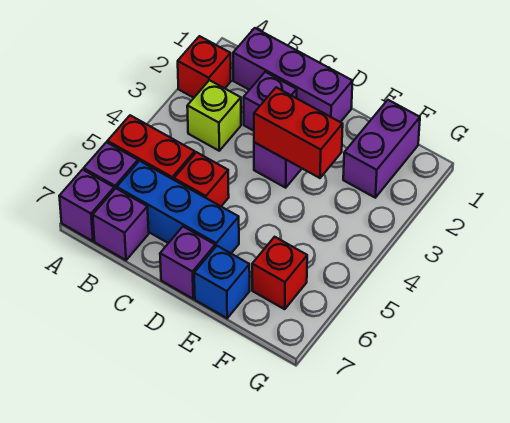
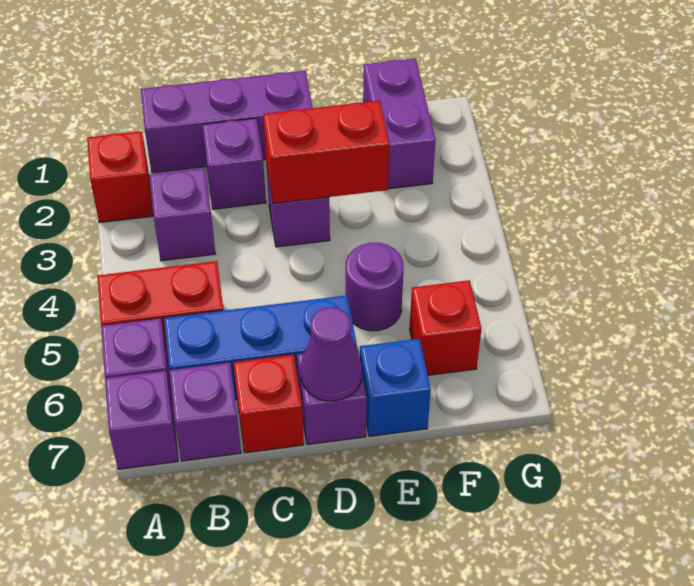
lime brick B3 level 1 -> purple brick B3 level 1
red brick C5 level 1 -> red brick C7 level 1
none -> purple cone D7 level 2
none -> purple round brick E5 level 1

